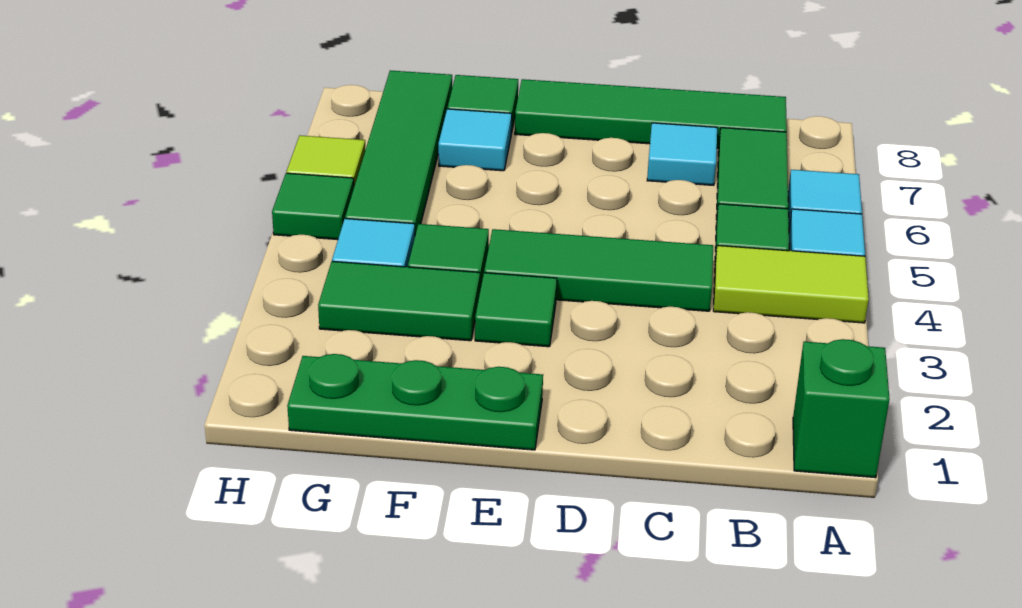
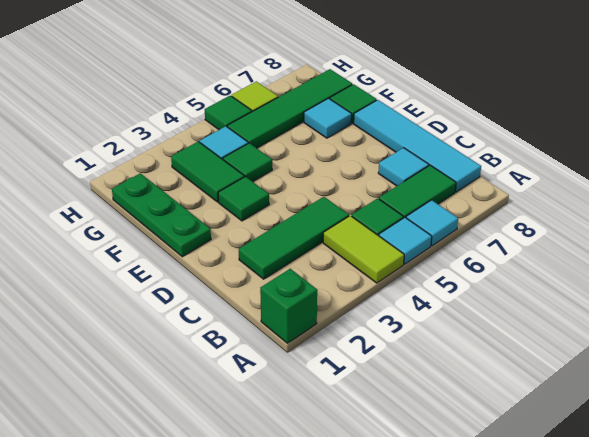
green tile B8:E8 level 1 -> cyan tile B8:E8 level 1
green tile C4:E4 level 1 -> green tile C2:C4 level 1

